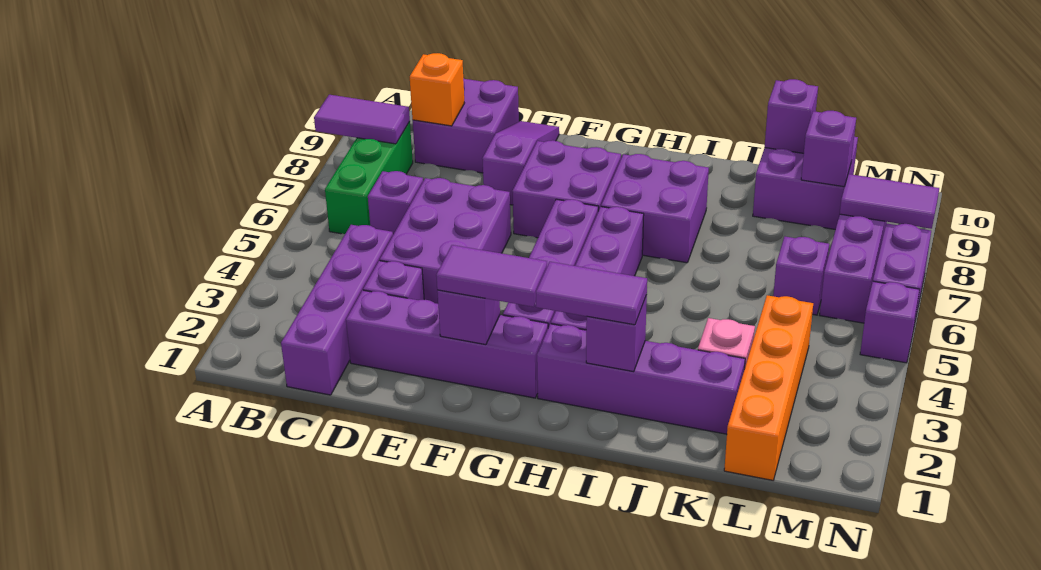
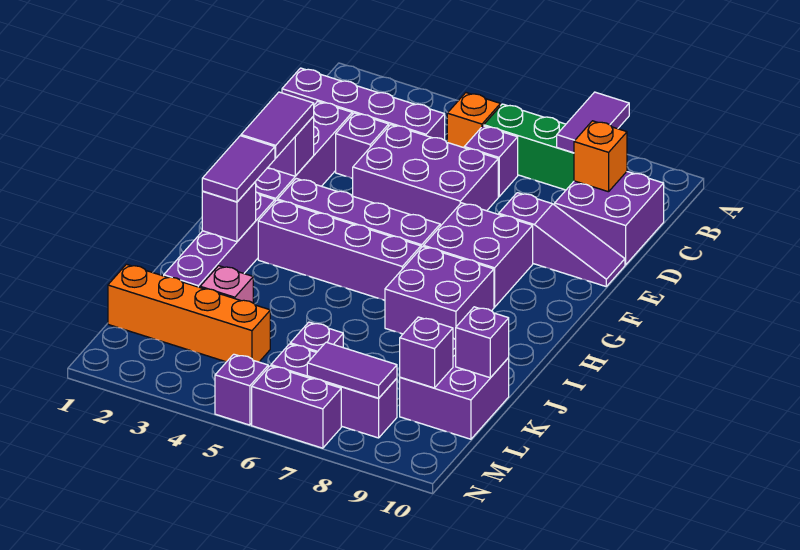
none -> orange brick B5 level 1
purple tile M8:N8 level 2 -> purple tile M7:M8 level 2

